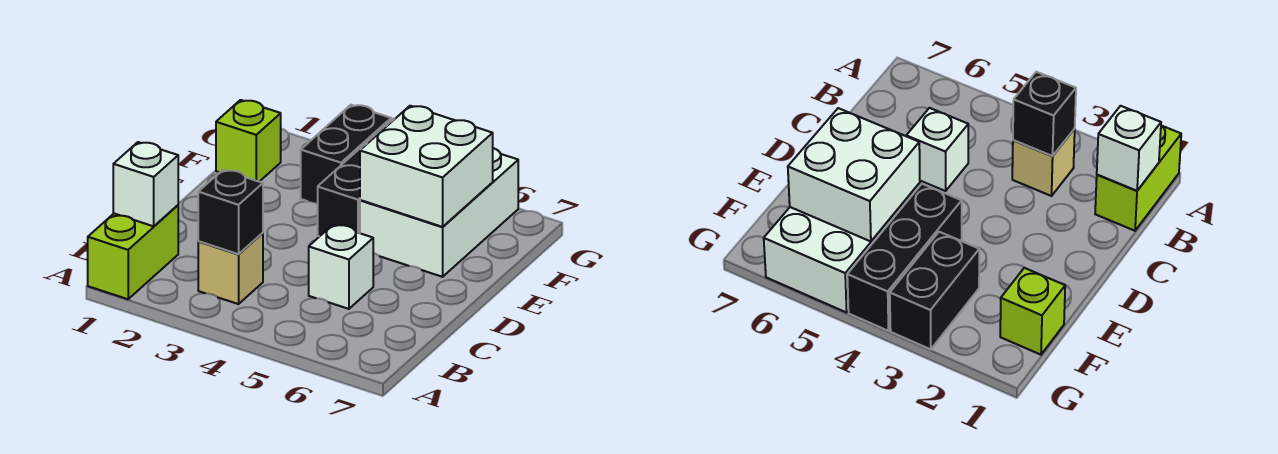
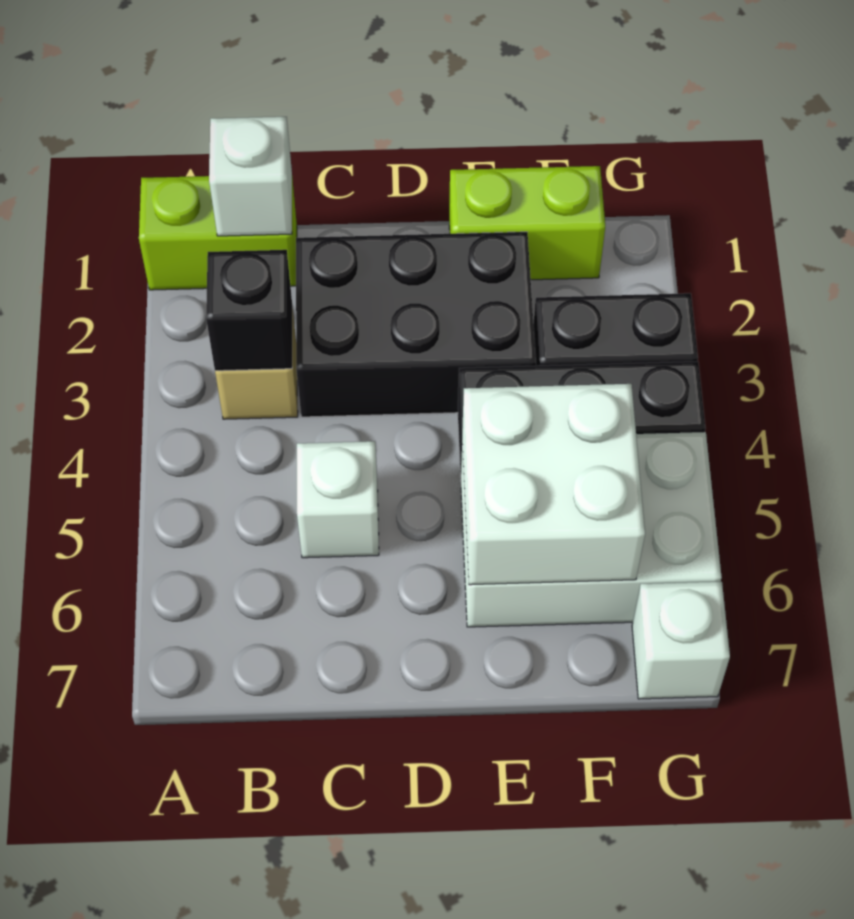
none -> black brick C2:E3 level 1
lime brick F1 level 1 -> lime brick E1:F1 level 1
none -> white brick G7 level 1

